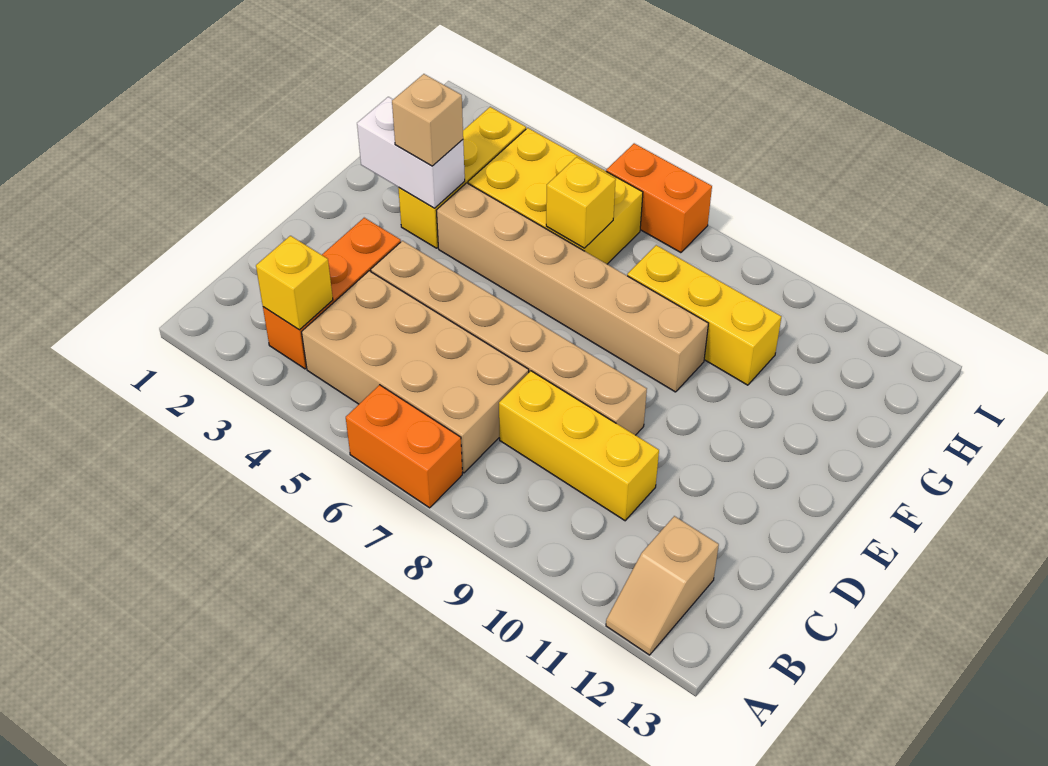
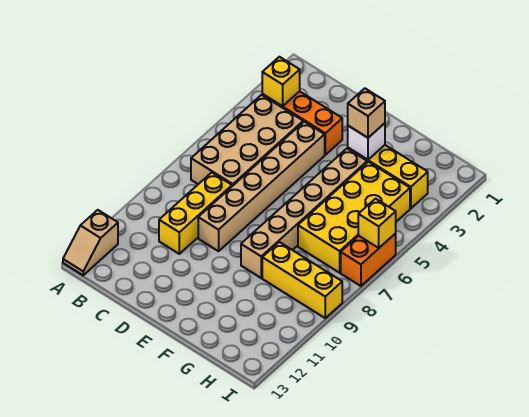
orange brick A6:A7 level 1 -> none
tan slope A12:B12 level 1 top B -> tan slope A12:A13 level 1 top 12
white brick F2:F3 level 2 -> white brick F3 level 2
yellow brick G4:H6 level 1 -> yellow brick G4:H7 level 1
yellow brick G6 level 2 -> yellow brick I6 level 2
yellow brick G8:G10 level 1 -> yellow brick G9:I9 level 1

